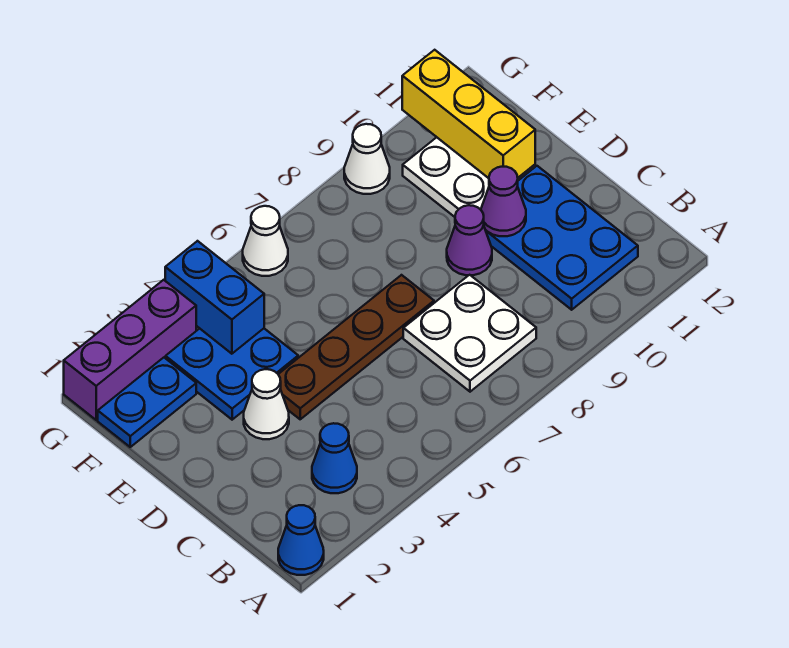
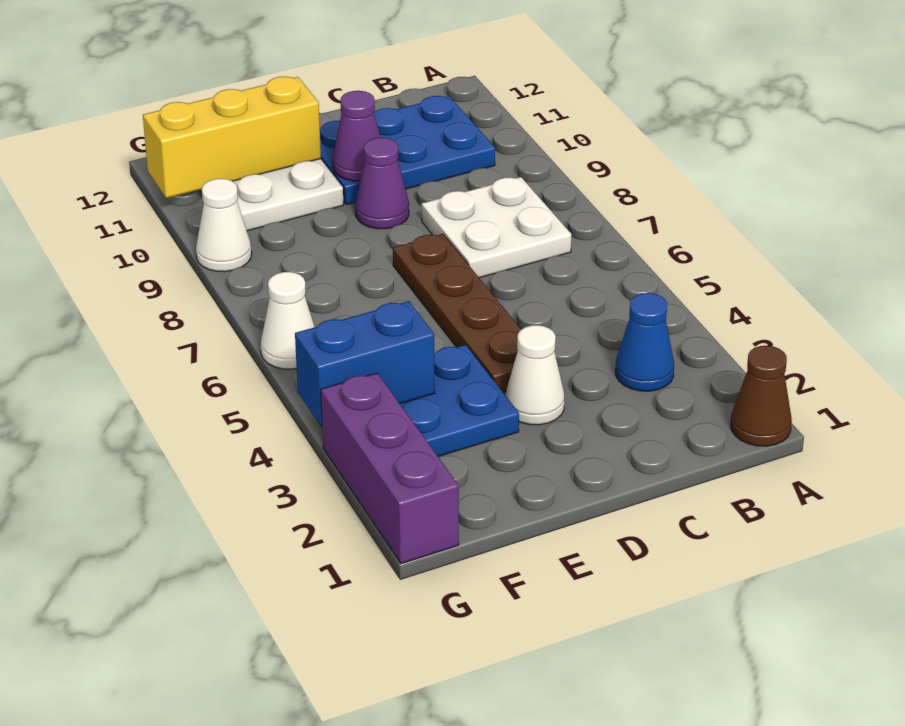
blue cone A1 level 1 -> brown cone A1 level 1
blue plate F1:F2 level 1 -> none

